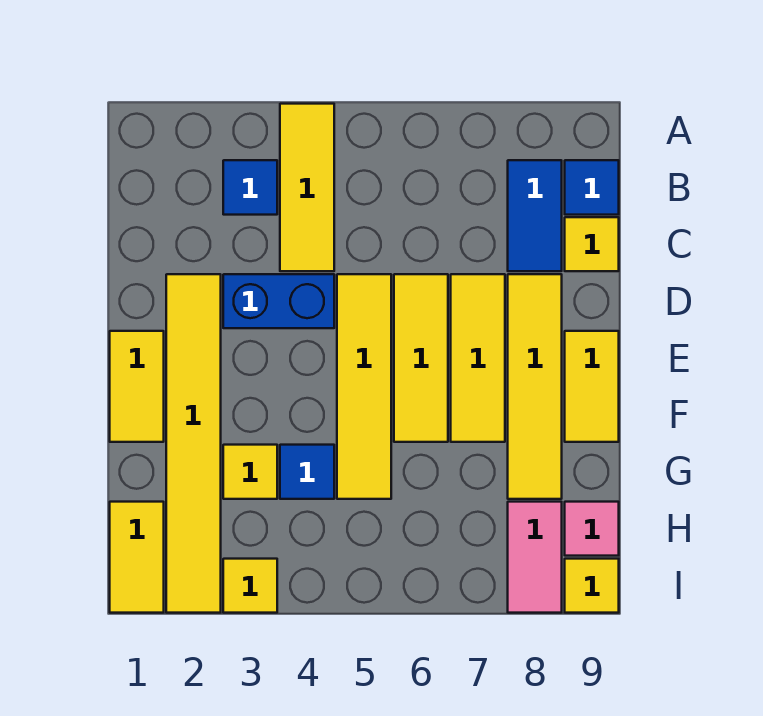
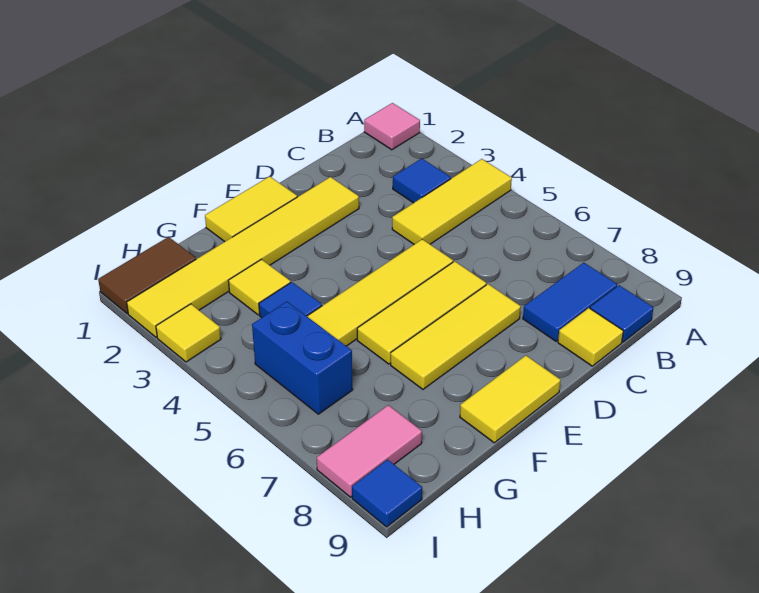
blue brick D3:D4 level 1 -> blue brick H5:H6 level 1
yellow tile D8:G8 level 1 -> none
yellow tile H1:I1 level 1 -> brown tile H1:I1 level 1
pink tile H9 level 1 -> pink tile A1 level 1
yellow tile I9 level 1 -> blue tile I9 level 1

